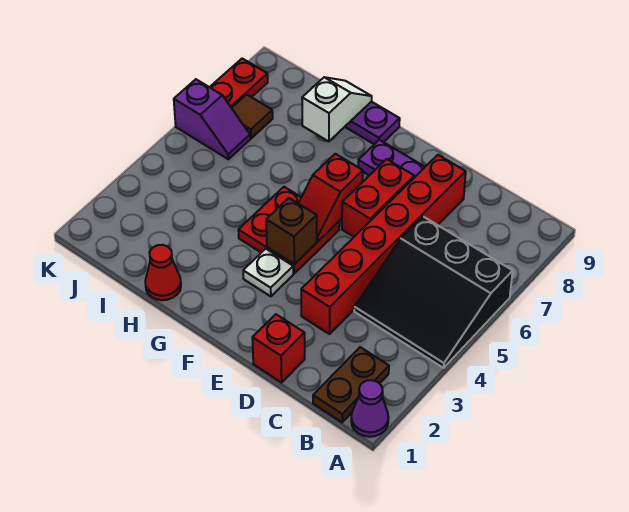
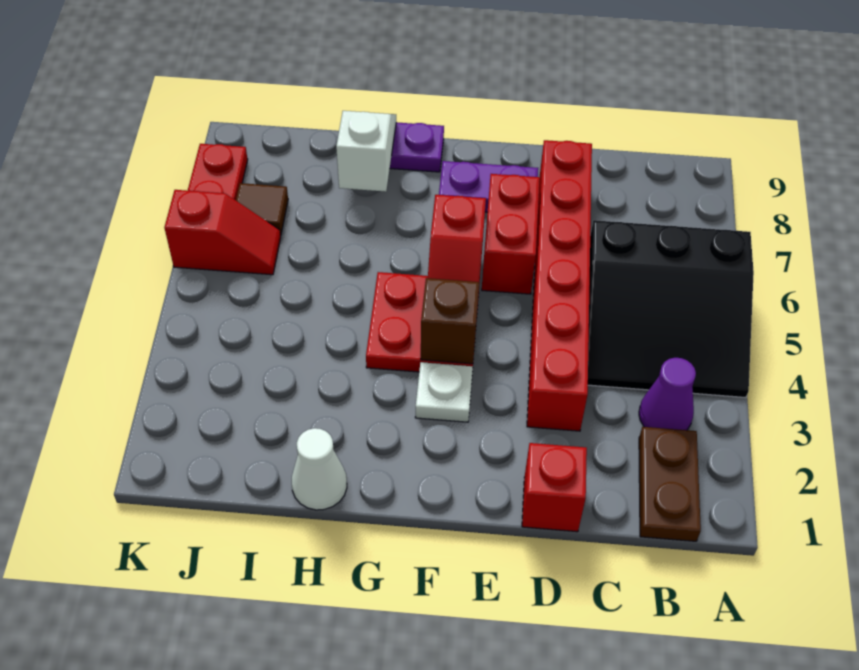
purple cone A1 level 1 -> purple cone B3 level 1
red cone H1 level 1 -> white cone H1 level 1
purple slope J6:K6 level 1 top K -> red slope J6:K6 level 1 top K

